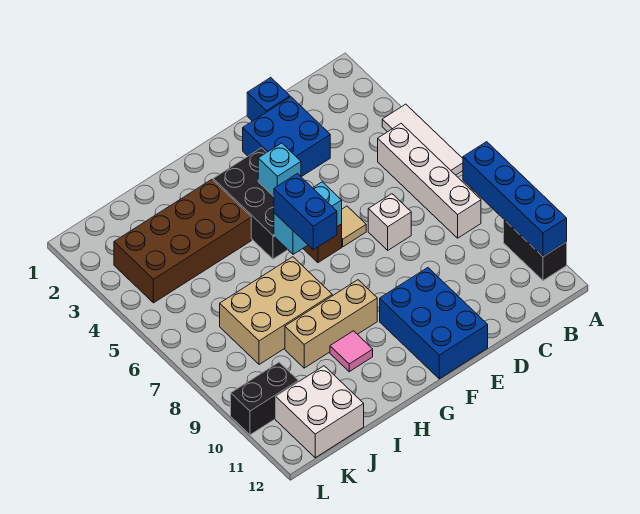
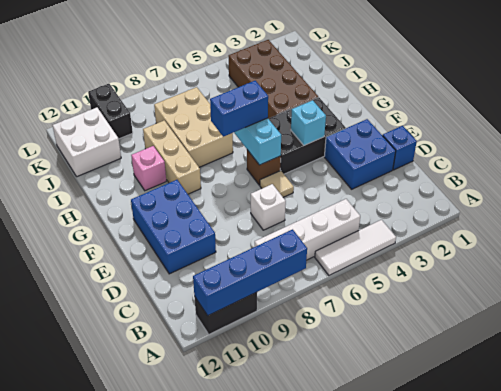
blue brick E10:F12 level 1 -> blue brick D10:F11 level 1
pink tile H10 level 1 -> pink brick H10 level 1

